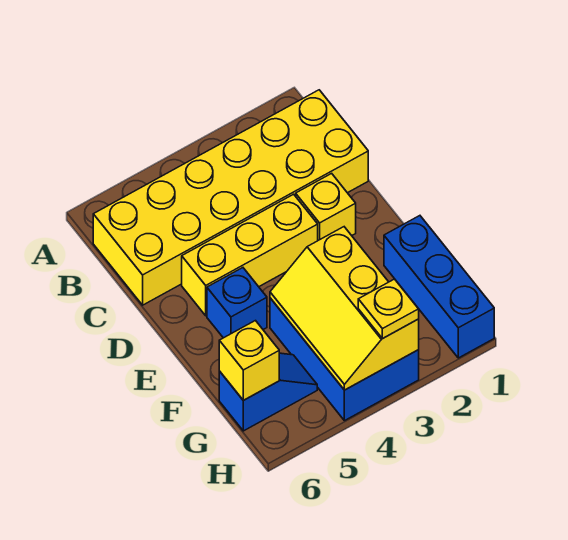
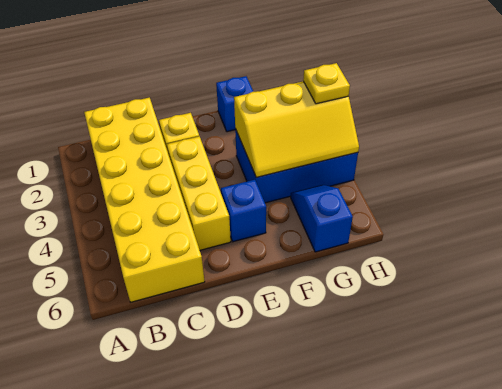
blue brick F1:H1 level 1 -> blue brick F1 level 1
yellow brick G6 level 2 -> none

